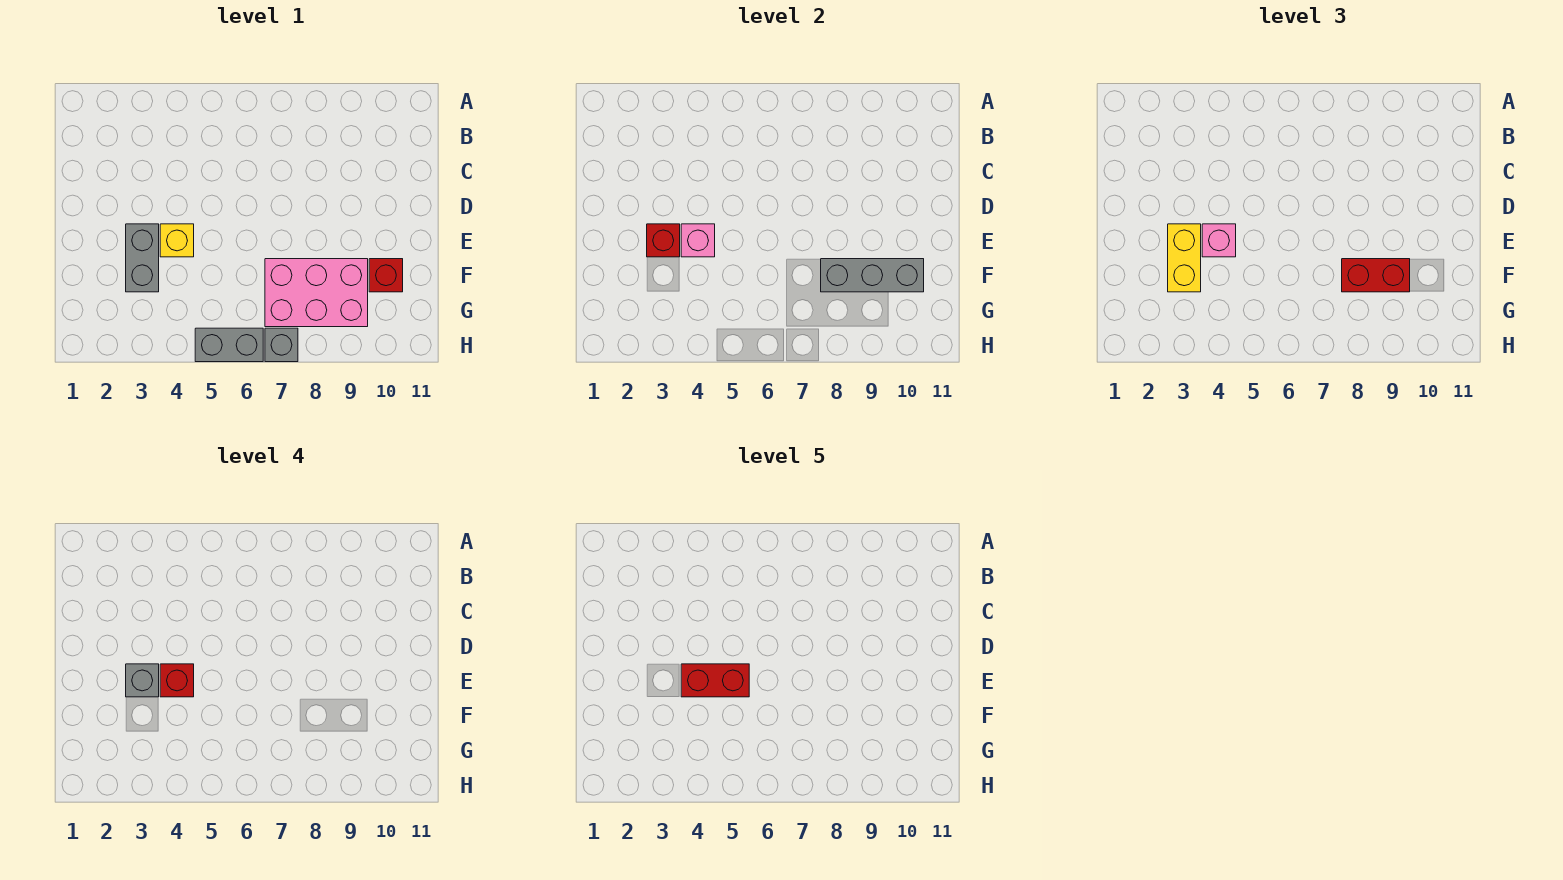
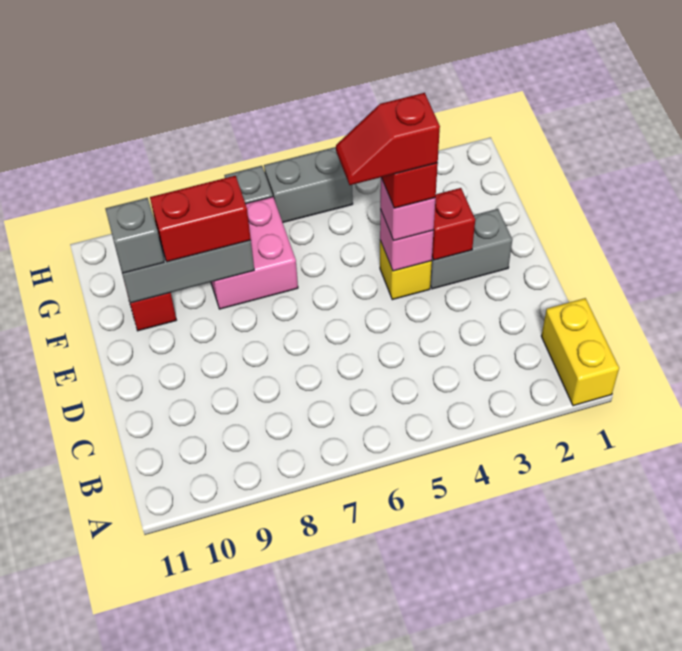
grey brick E3:F3 level 1 -> grey brick E2:E3 level 1
yellow brick E3:F3 level 3 -> yellow brick A1:B1 level 1
grey brick E3 level 4 -> grey brick F10 level 3
red brick E4:E5 level 5 -> red slope E4:E5 level 5 top 4
pink brick F7:G9 level 1 -> pink brick F7:G8 level 1

